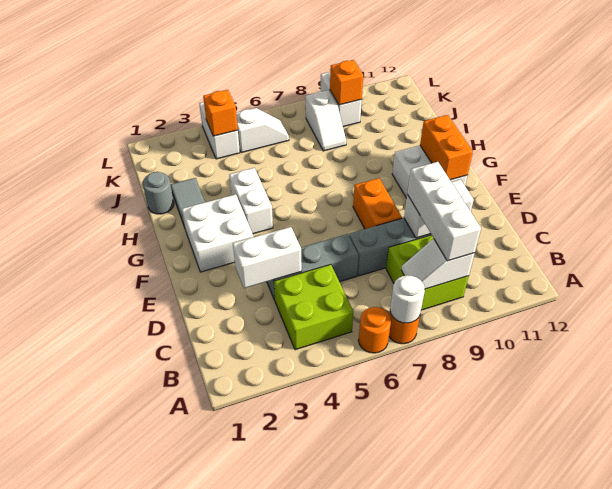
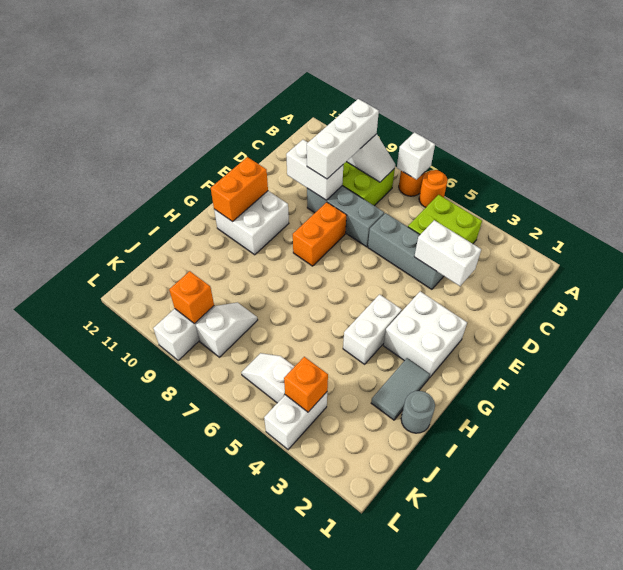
white round brick A7 level 2 -> white brick A7 level 2

